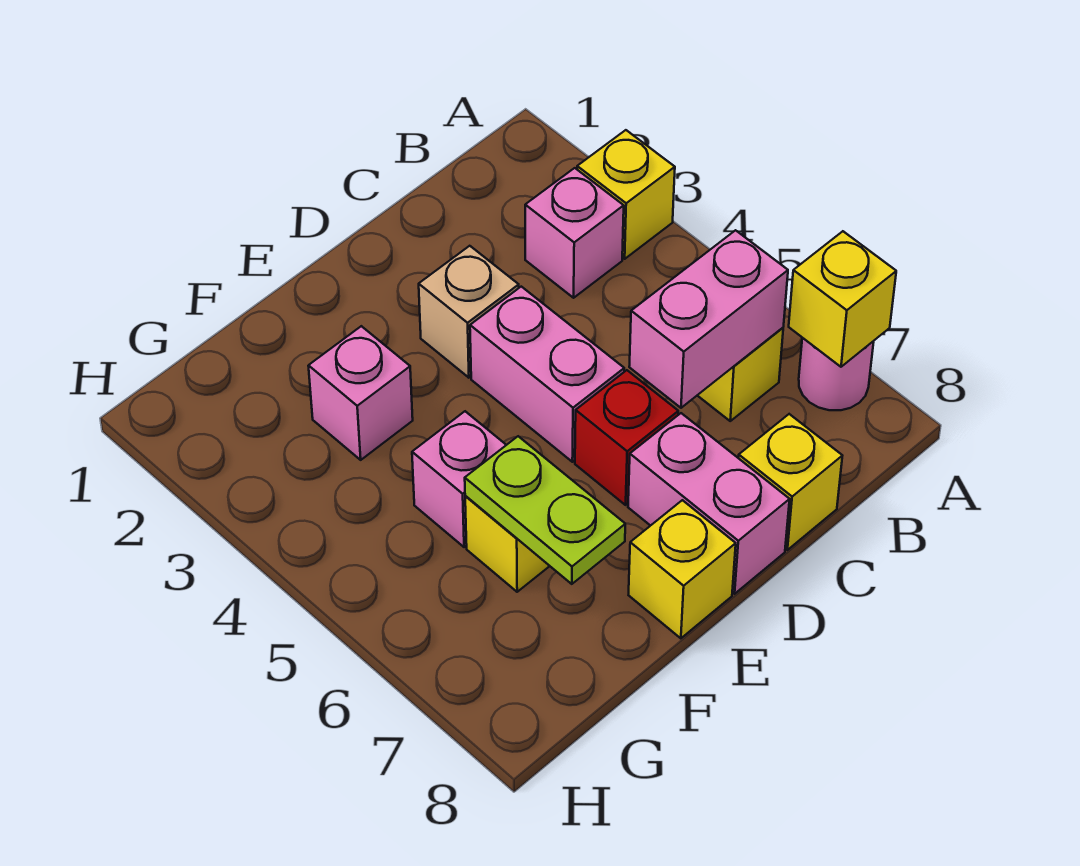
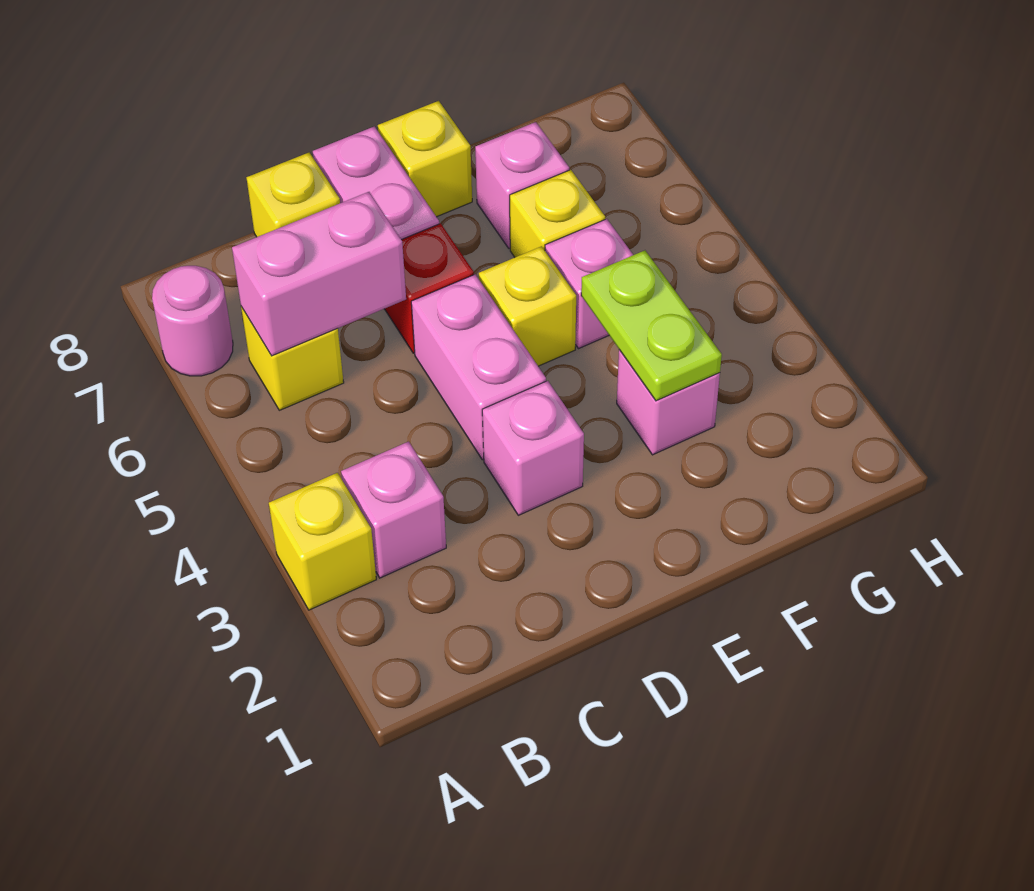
yellow brick A7 level 2 -> yellow brick E5 level 1
tan brick D3 level 1 -> pink brick D3 level 1
lime plate F6:F7 level 2 -> lime plate F3:F4 level 2
none -> pink brick F7 level 1

